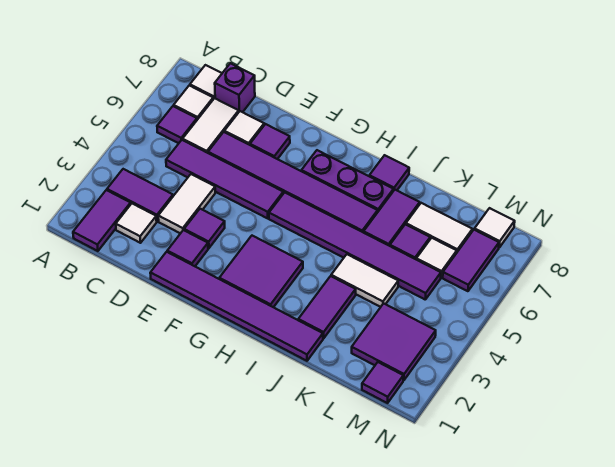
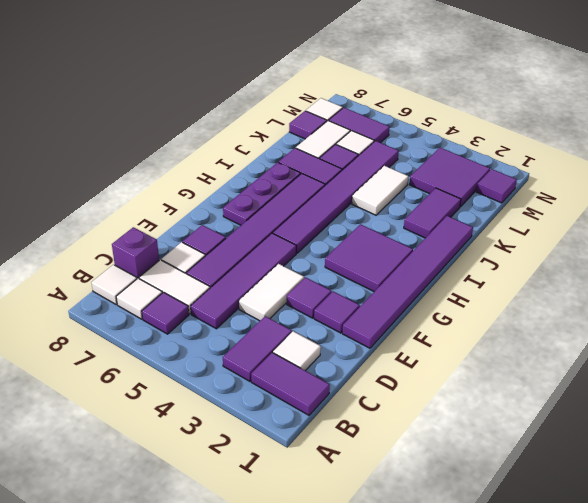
white tile D3:D4 level 1 -> white tile D4:E4 level 1
purple tile I8 level 1 -> purple tile L8 level 1
purple tile J2:J3 level 1 -> purple tile J2:K2 level 1

